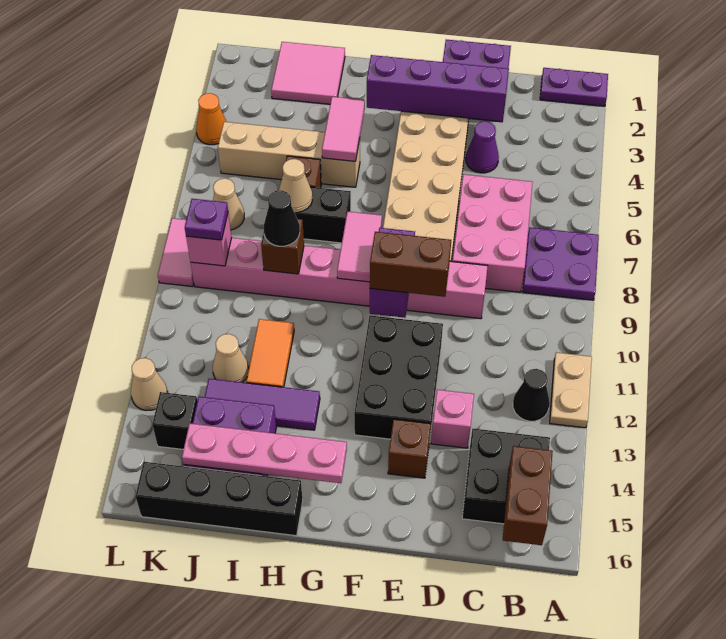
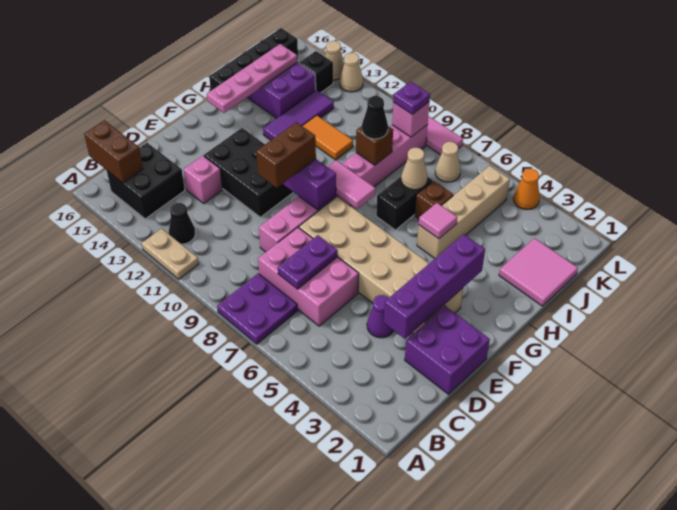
purple plate A1:B1 level 1 -> purple plate C7:D7 level 2
brown brick E14 level 1 -> none
pink tile H4:H5 level 2 -> pink tile H5 level 2
tan cone J12 level 1 -> tan cone L14 level 1

